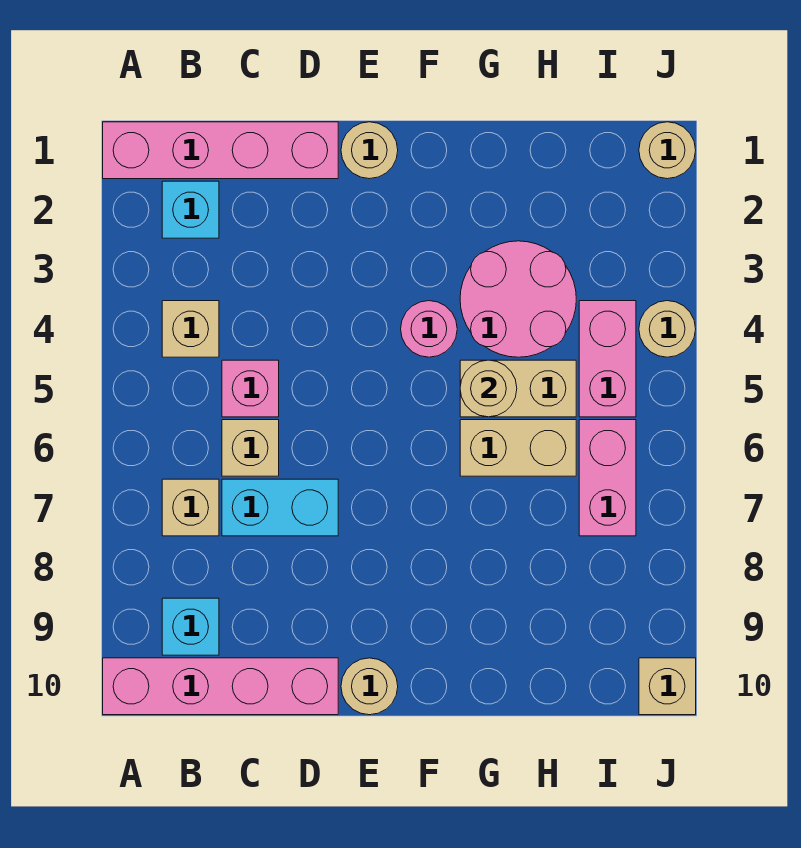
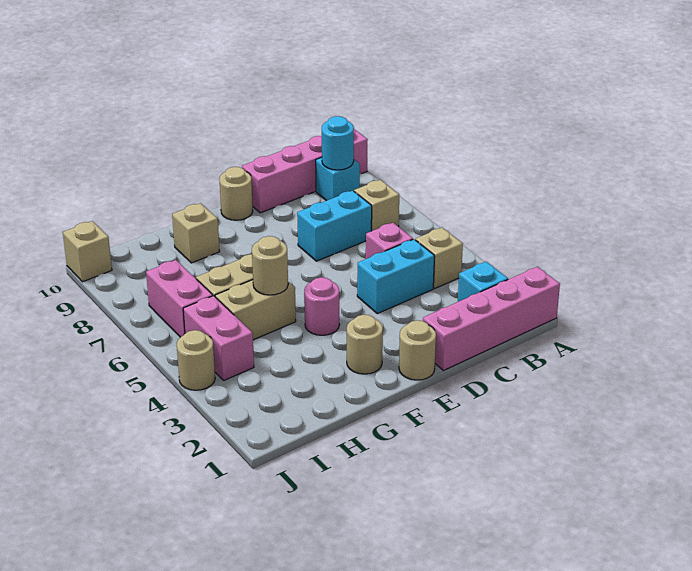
none -> cyan round brick B9 level 2
none -> cyan brick C4:D4 level 1
tan brick C6 level 1 -> tan brick G9 level 1
pink round brick G3:H4 level 1 -> none
tan round brick J1 level 1 -> tan round brick F2 level 1

